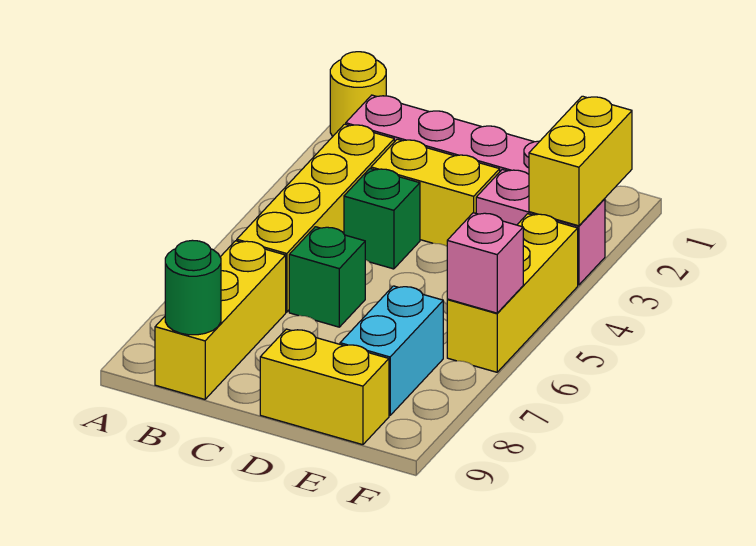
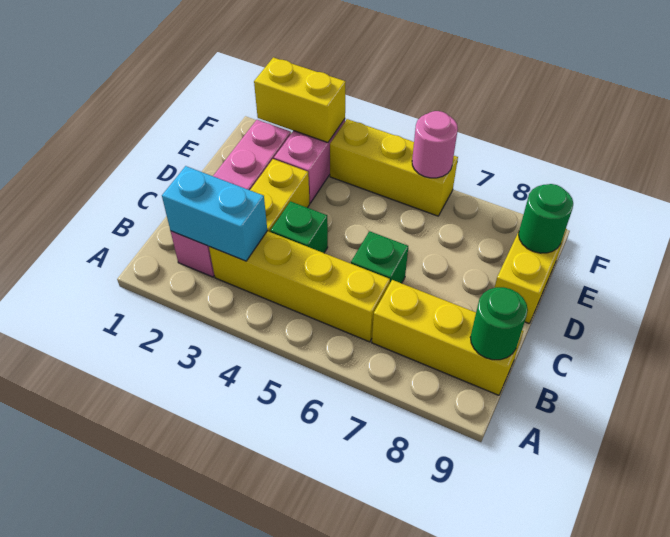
yellow round brick A1 level 1 -> none
cyan brick E7:E8 level 1 -> cyan brick B2:B3 level 2
none -> green round brick E9 level 2
pink brick F6 level 2 -> pink round brick F6 level 2

